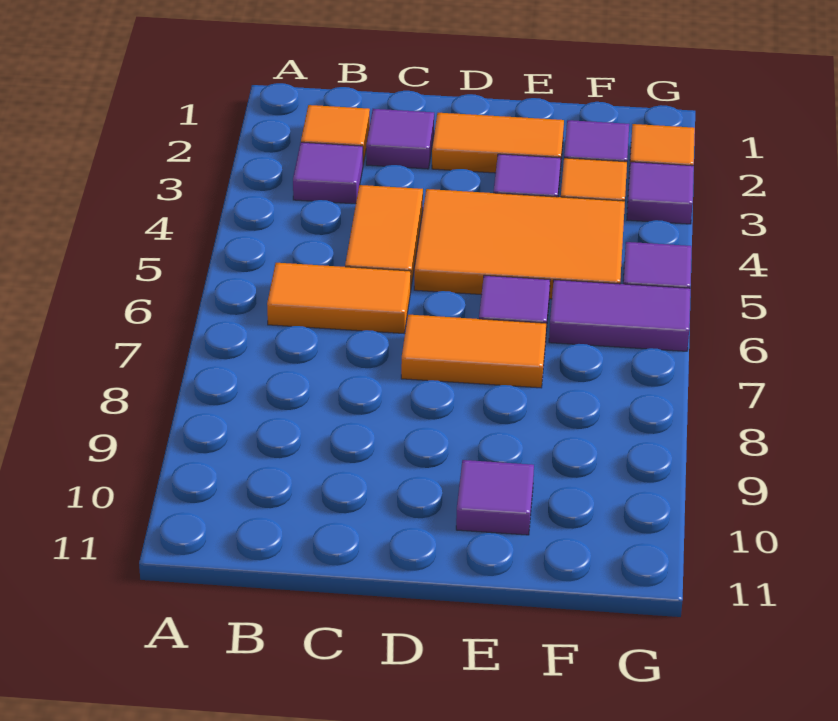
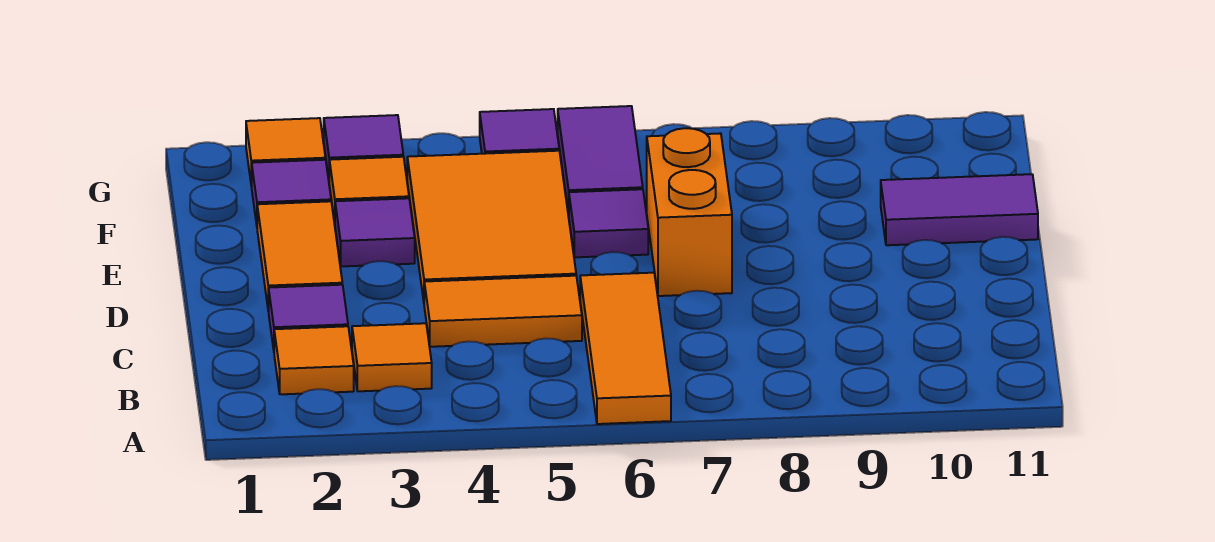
purple tile B3 level 1 -> orange tile B3 level 1
orange tile B6:C6 level 1 -> orange tile A6:C6 level 1
orange tile D7:E7 level 1 -> orange brick D7:E7 level 1
purple tile E10 level 1 -> purple tile E10:E11 level 1

